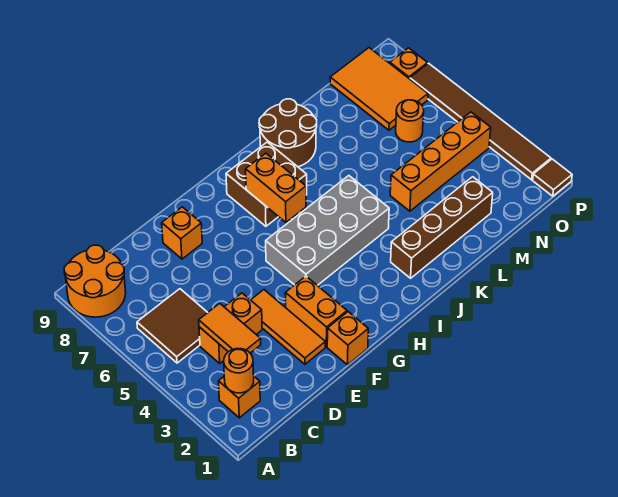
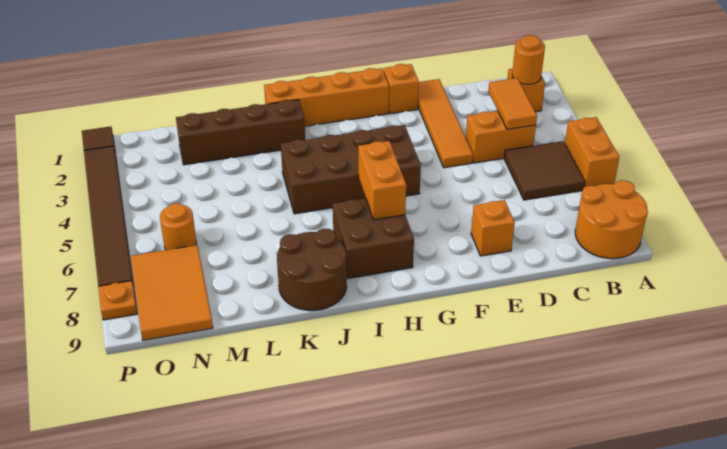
orange tile E2:E4 level 1 -> orange tile E1:E4 level 1
orange brick F2:F3 level 1 -> orange brick A5:A6 level 1
grey brick G4:J5 level 1 -> brown brick G4:J5 level 1
orange brick L4:O4 level 1 -> orange brick G1:J1 level 1

